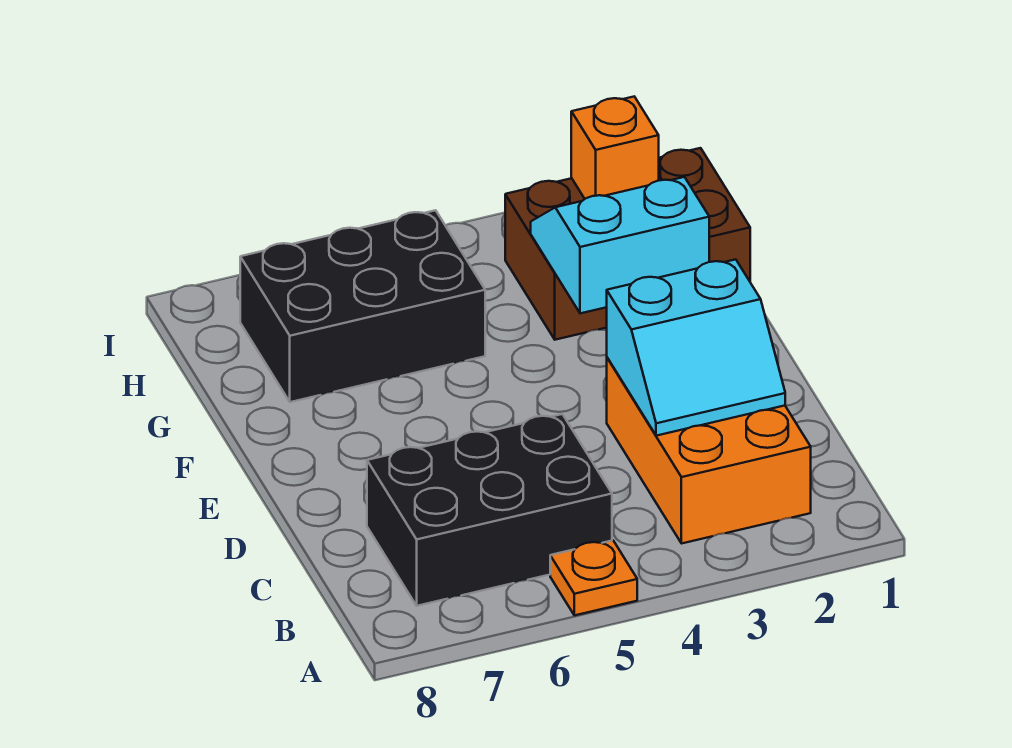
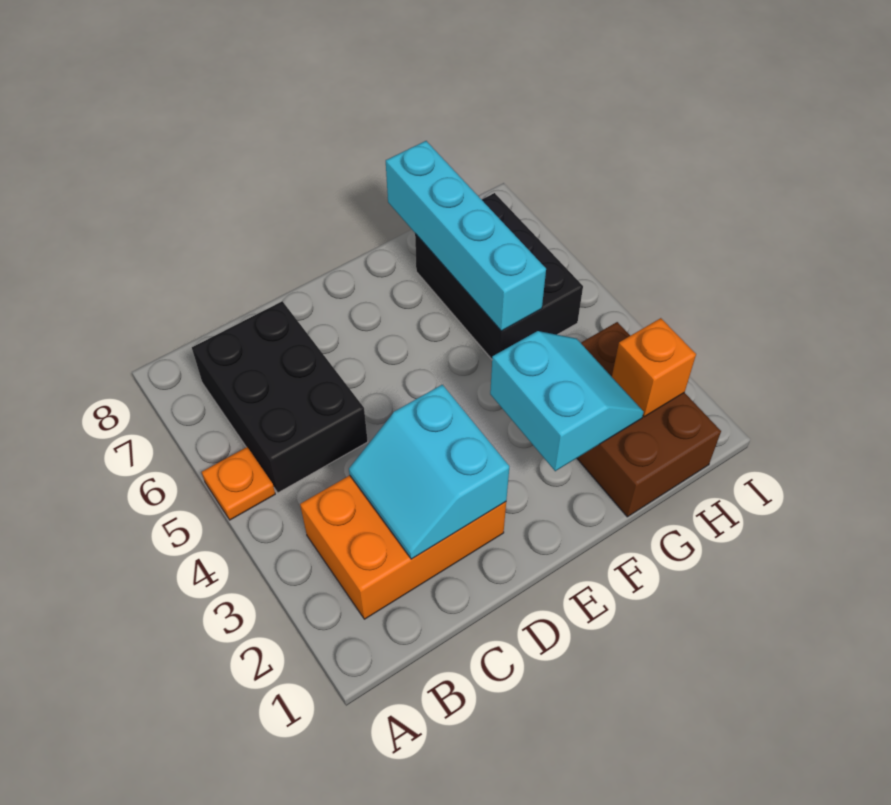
none -> cyan brick G5:G8 level 2

